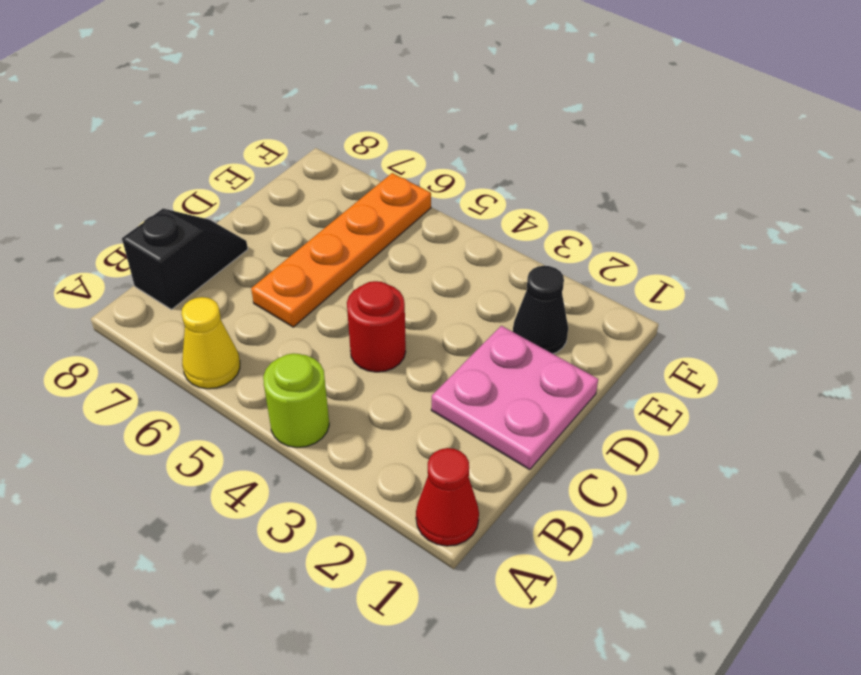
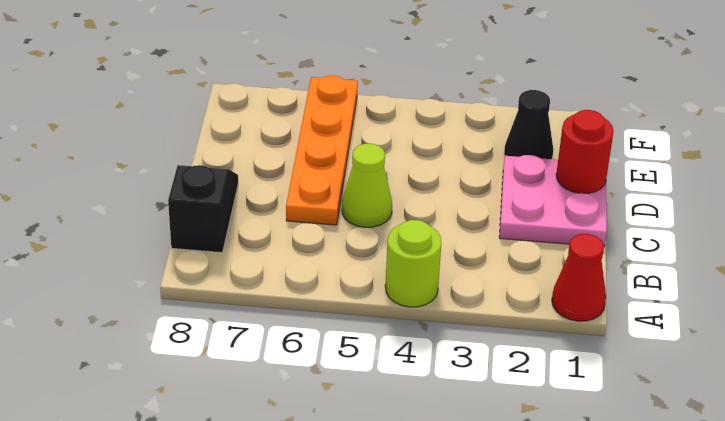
yellow cone A6 level 1 -> none
red round brick C4 level 1 -> red round brick D1 level 2
none -> lime cone C5 level 1

